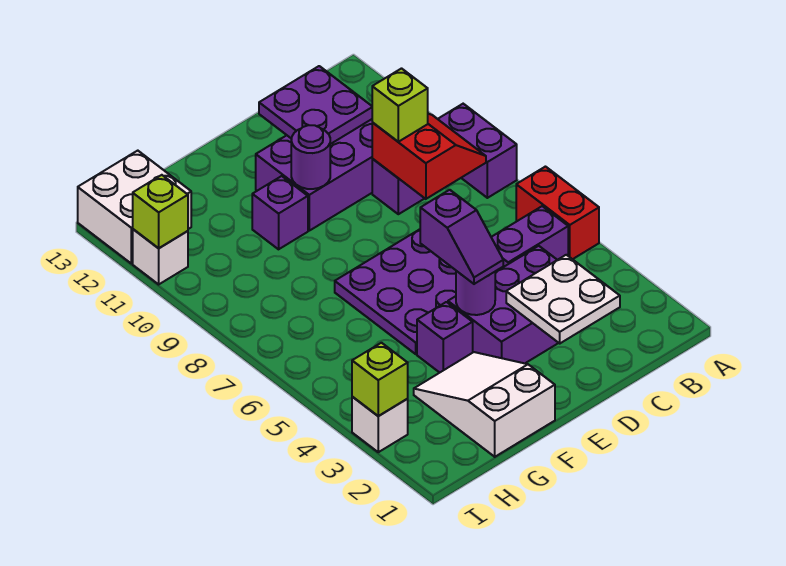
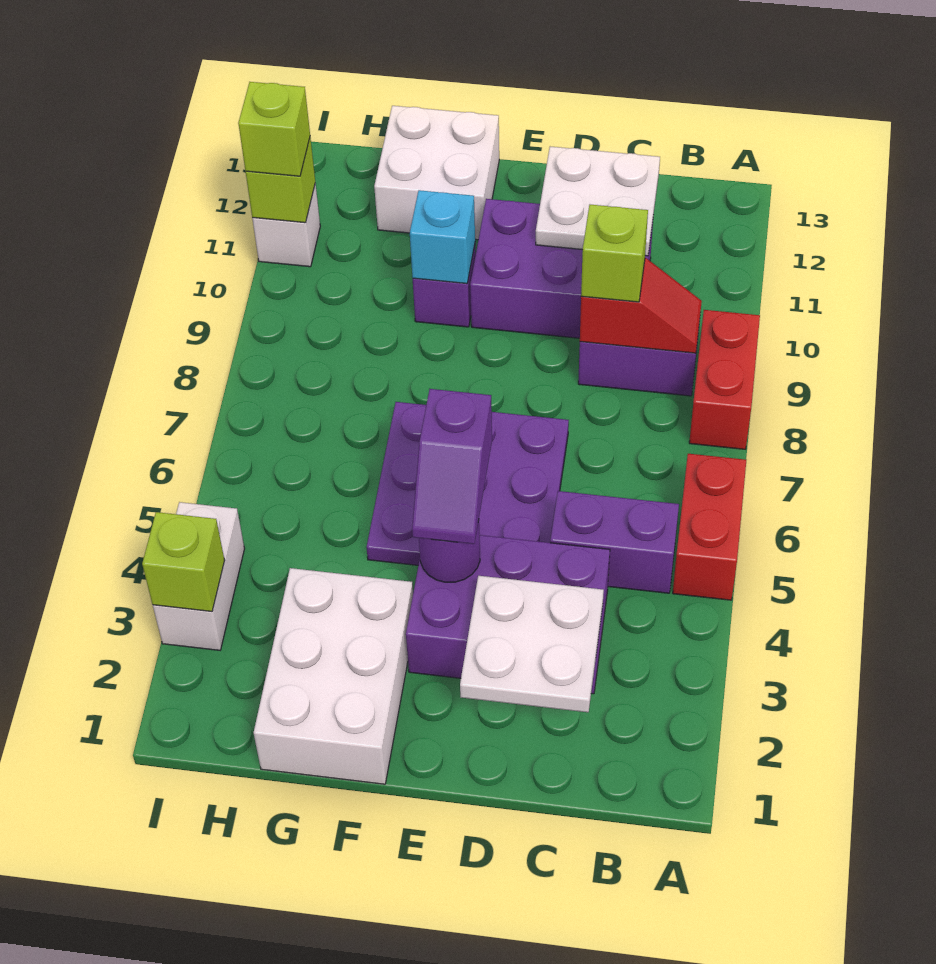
purple brick A8:A9 level 1 -> red brick A8:A9 level 1
red slope B8:C9 level 2 top C -> red slope B9:C9 level 2 top C
purple plate C11:D12 level 2 -> white plate C11:D12 level 2
purple round brick E10 level 2 -> none
white slope F1:G3 level 1 top 1 -> white brick F1:G3 level 1
purple brick F4 level 1 -> none
none -> cyan brick F10 level 2
white brick H12:I13 level 1 -> white brick F12:G13 level 1
white brick I3 level 1 -> white brick I3:I4 level 1
none -> lime brick I11 level 3

